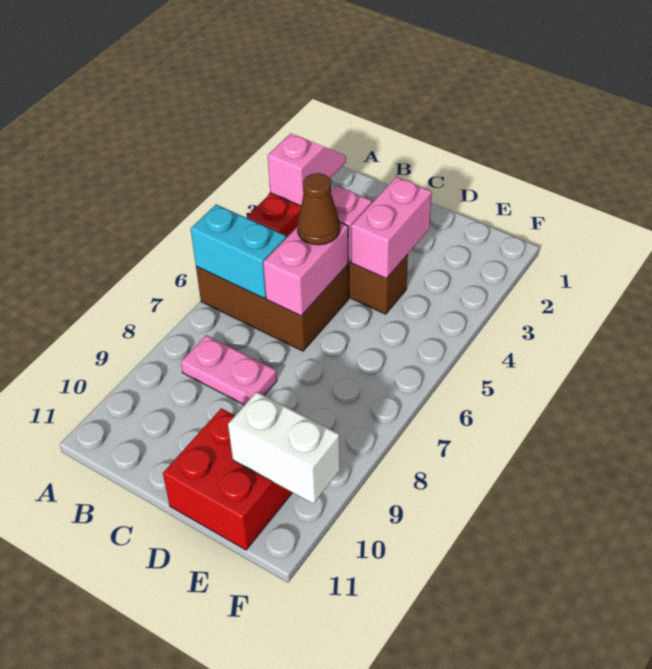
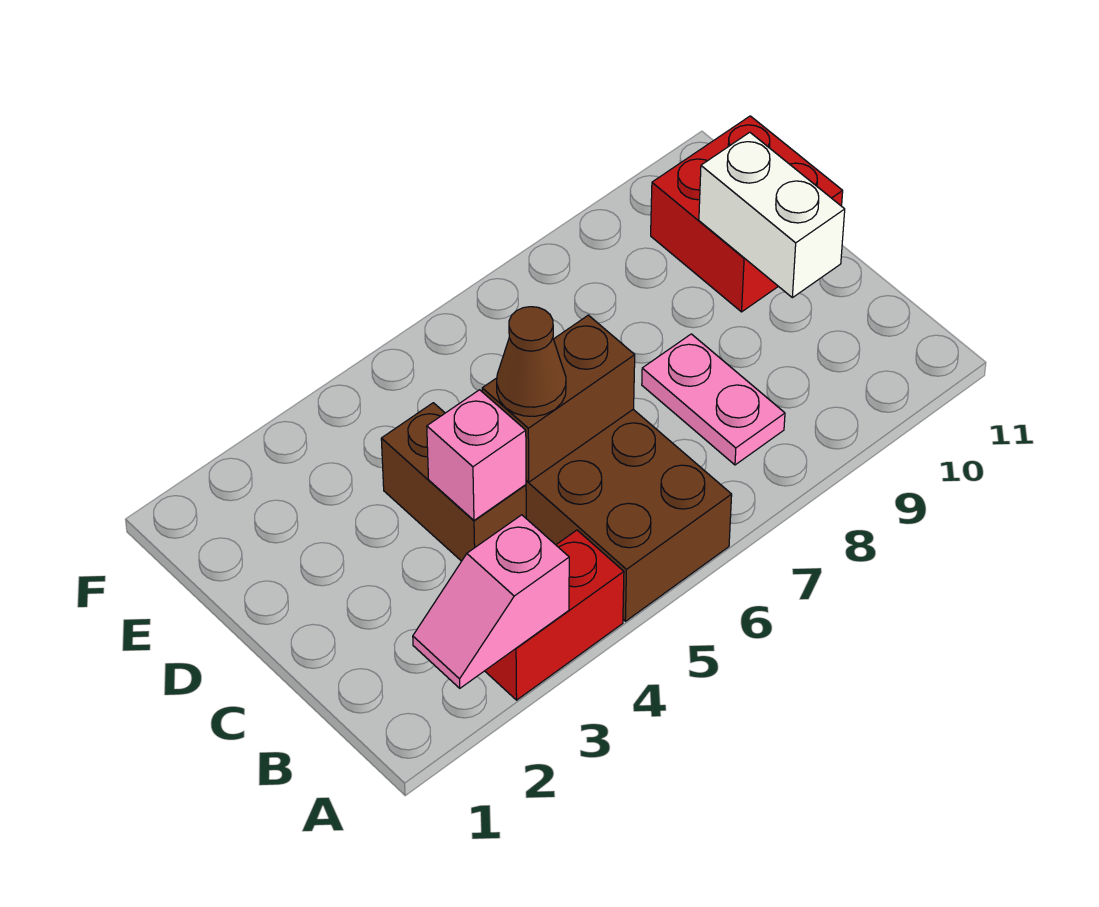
cyan brick A6:B6 level 2 -> none
pink brick C5:C6 level 2 -> brown brick C5:C6 level 2
pink brick D3:D4 level 2 -> none
white brick E10:F10 level 2 -> white brick C10:D10 level 2

